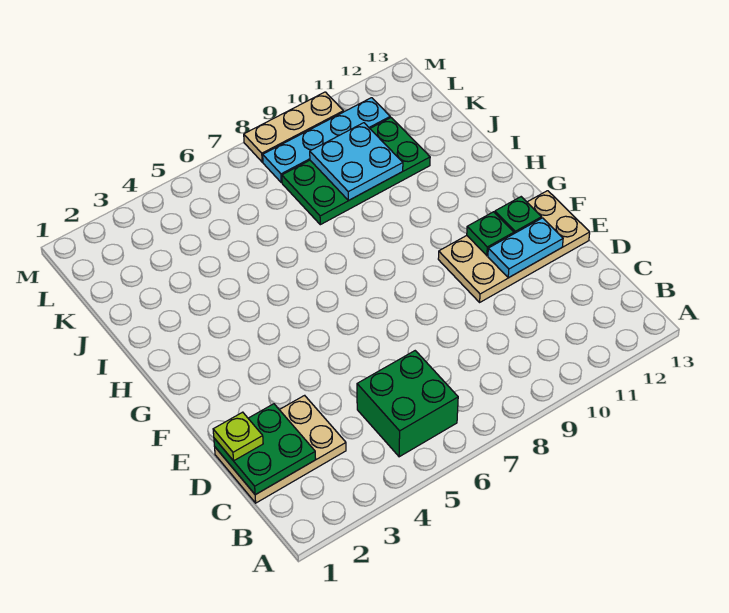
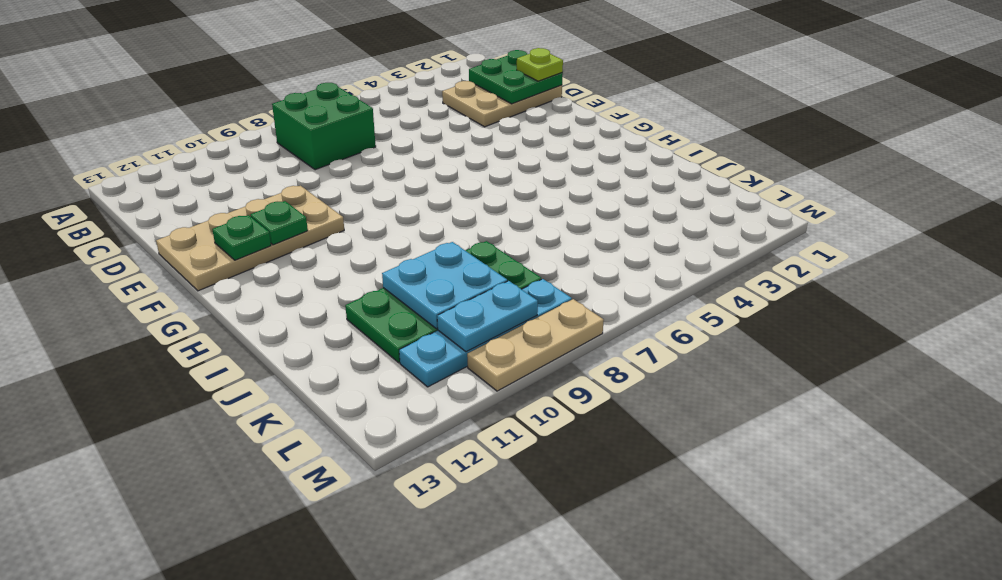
green brick B5:C6 level 1 -> green brick B7:C8 level 1
cyan plate E11:E12 level 2 -> cyan plate L9:L10 level 2

